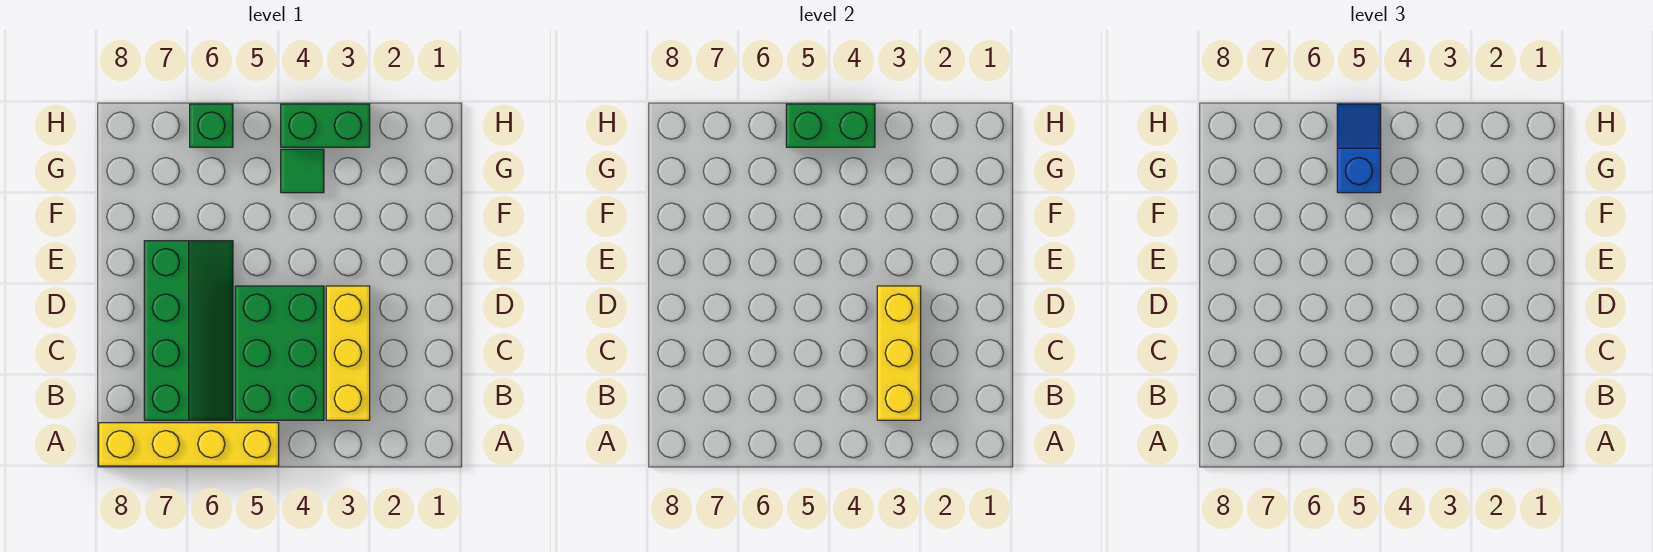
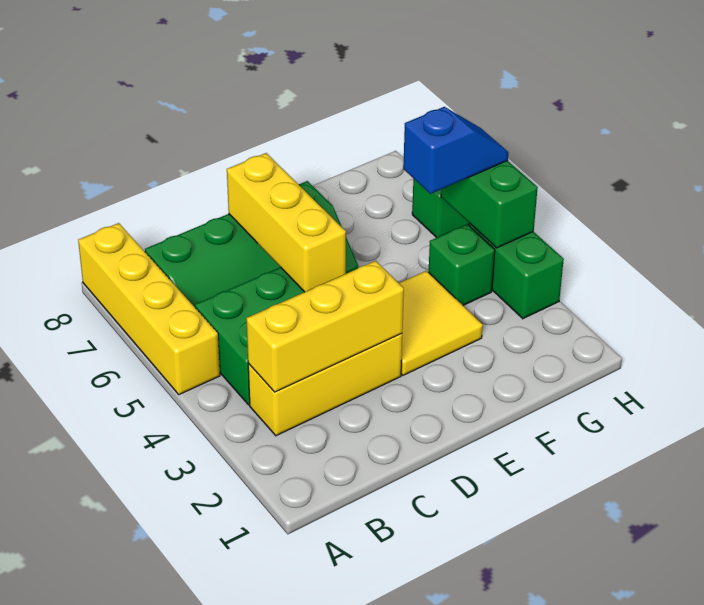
none -> yellow brick D5:D7 level 2
none -> yellow tile E3:F4 level 1
green tile G4 level 1 -> green brick G4 level 1

